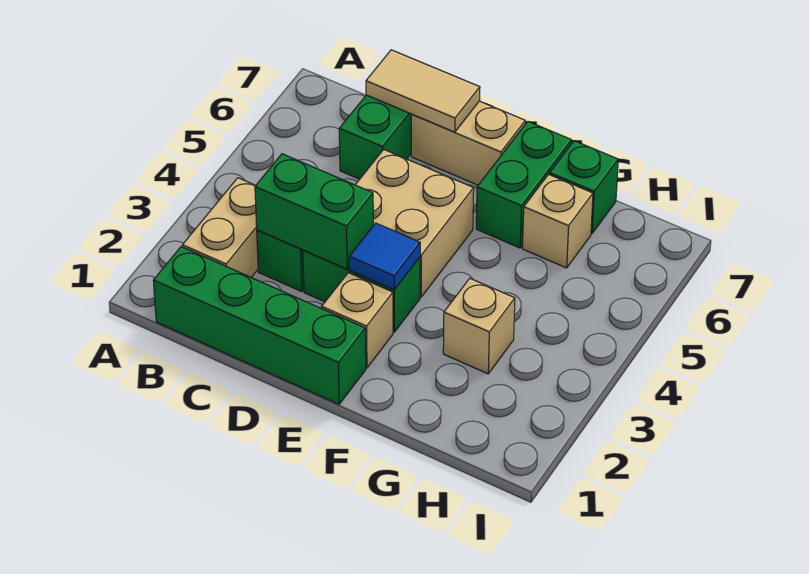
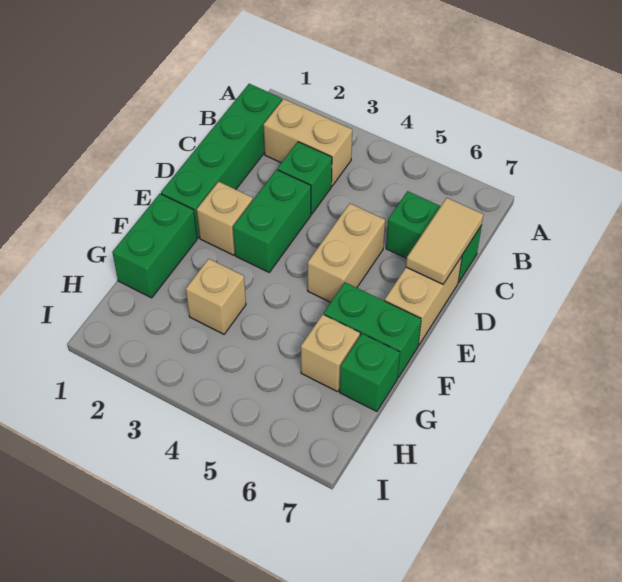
green brick C3:D3 level 2 -> green brick F1:G1 level 1
tan brick D4:E5 level 1 -> tan brick D5:E5 level 1
blue tile E3 level 2 -> none

